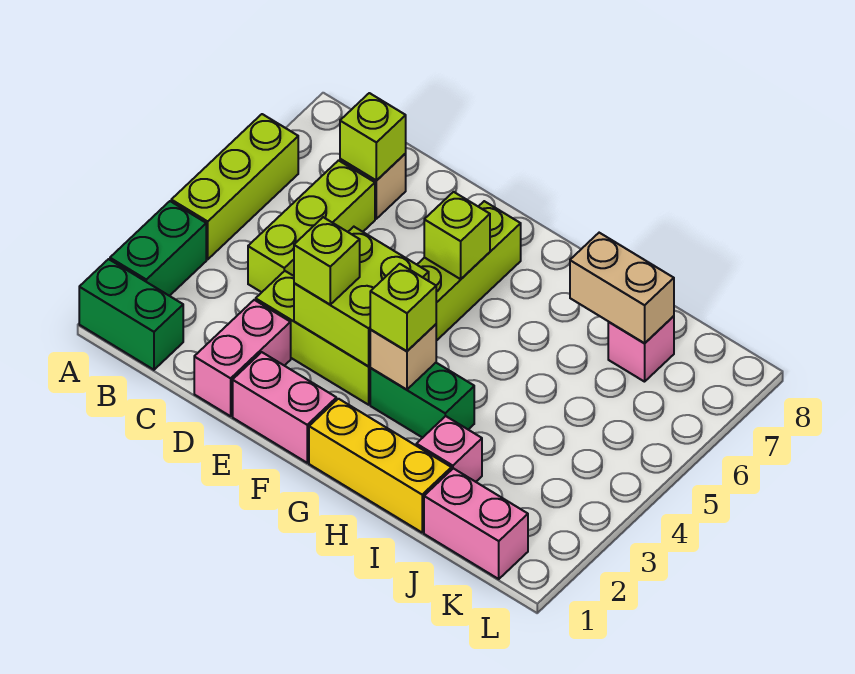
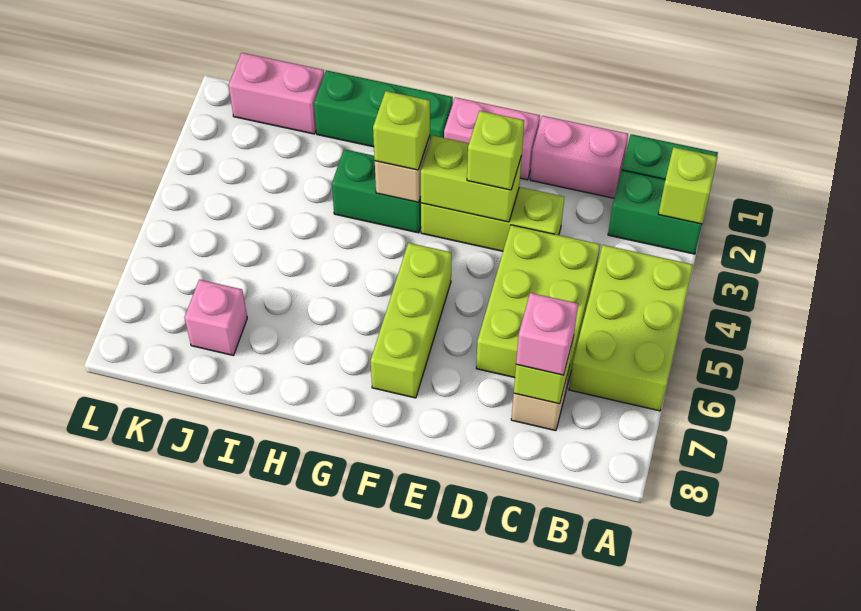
green brick A2:A3 level 1 -> green brick A2:B2 level 1
lime brick A4:A6 level 1 -> lime brick A4:B6 level 1
lime brick C4:C6 level 1 -> lime brick C4:D6 level 1
pink brick D1:D2 level 1 -> pink brick C1:D1 level 1
lime brick E3:F4 level 2 -> lime brick E3:F3 level 2
lime brick F6 level 2 -> lime brick A2 level 2
yellow brick G1:I1 level 1 -> green brick G1:I1 level 1
pink brick I2 level 1 -> pink brick C7 level 3
tan brick I7:J7 level 2 -> none

